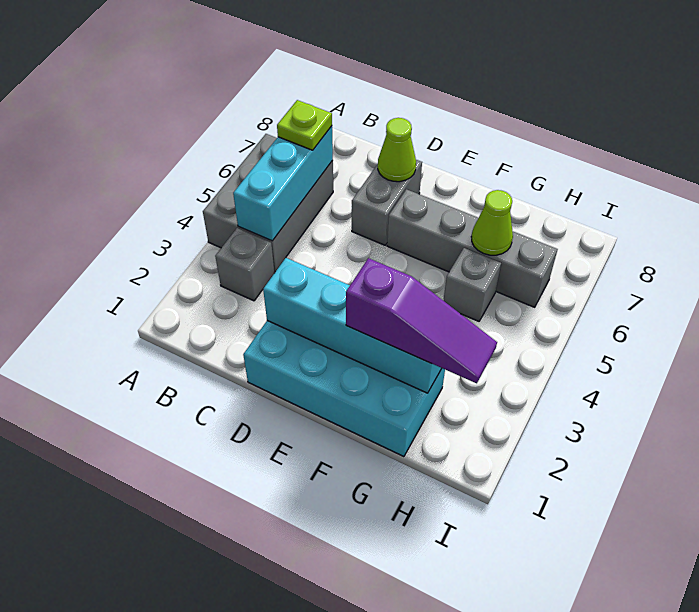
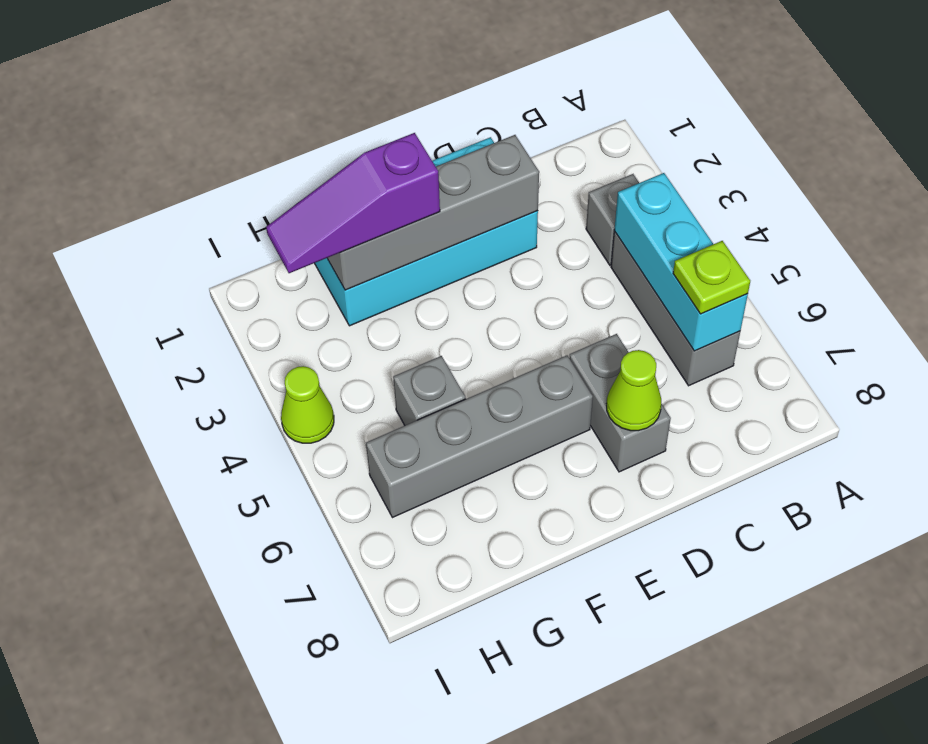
grey brick A4:B6 level 1 -> grey brick B4:B6 level 1
cyan brick D2:G2 level 2 -> grey brick D2:G2 level 2
lime cone G6 level 2 -> lime cone I4 level 1

